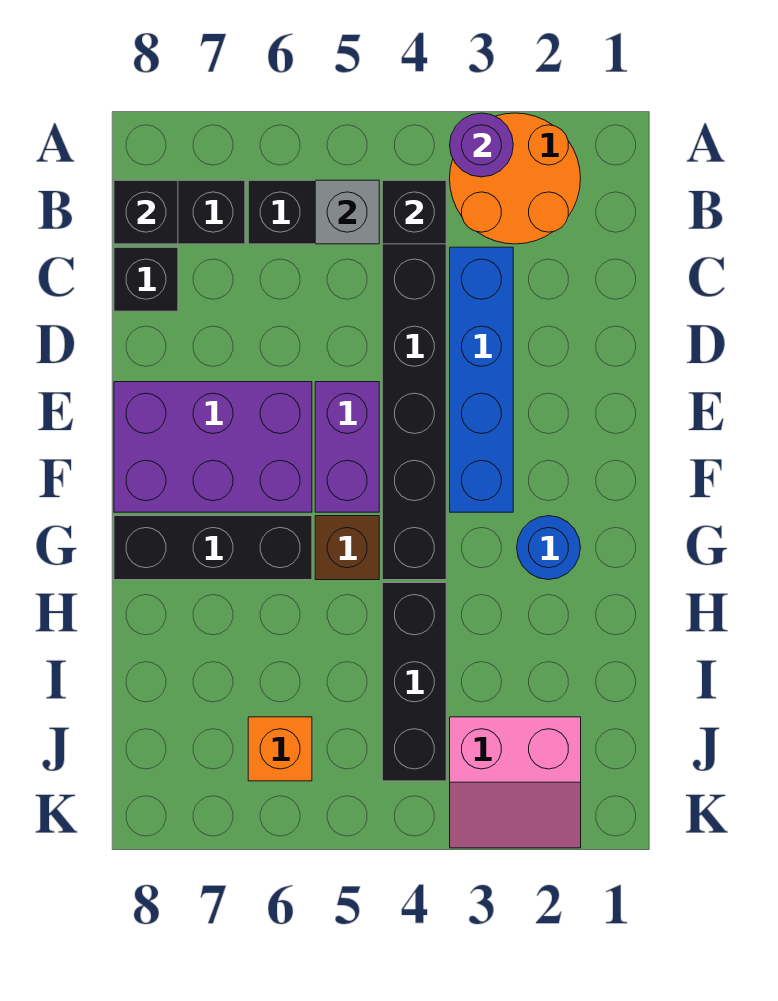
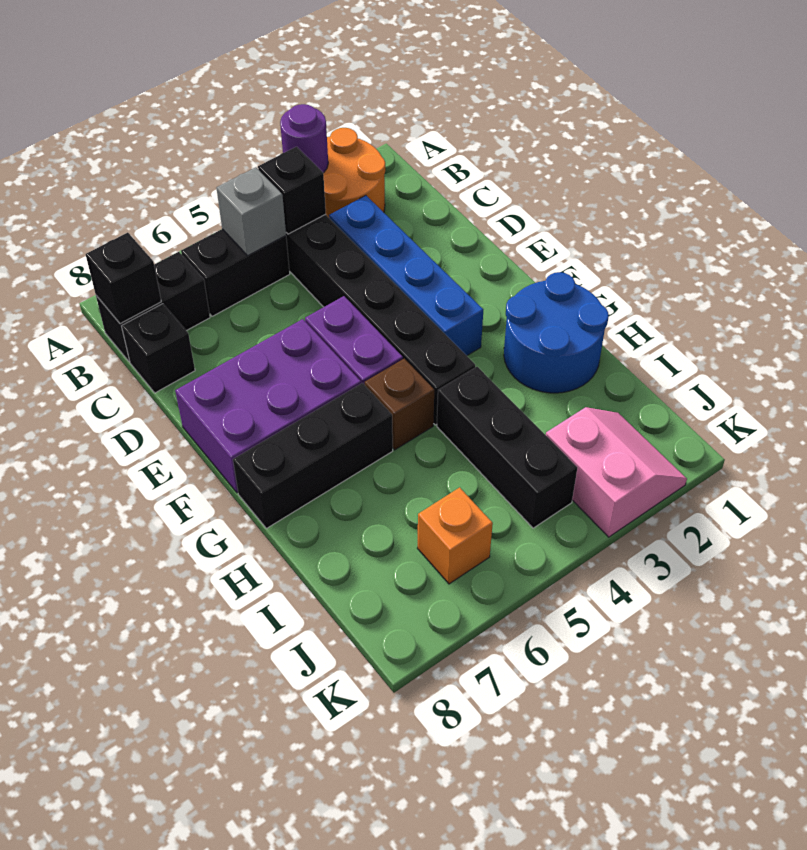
blue round brick G2 level 1 -> blue round brick G1:H2 level 1
pink slope J2:K3 level 1 top J -> pink slope J2:K3 level 1 top 3

